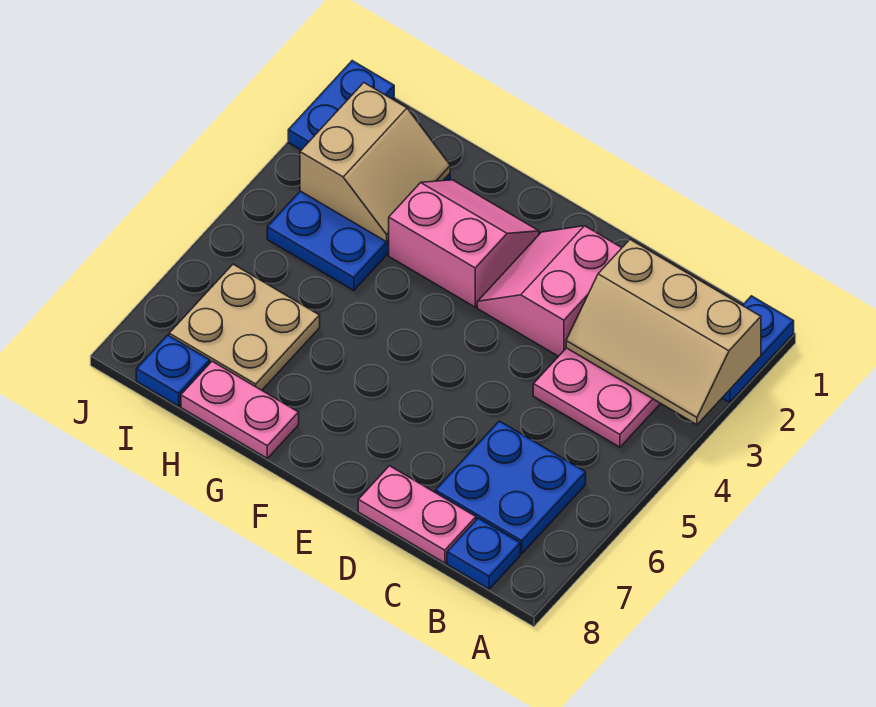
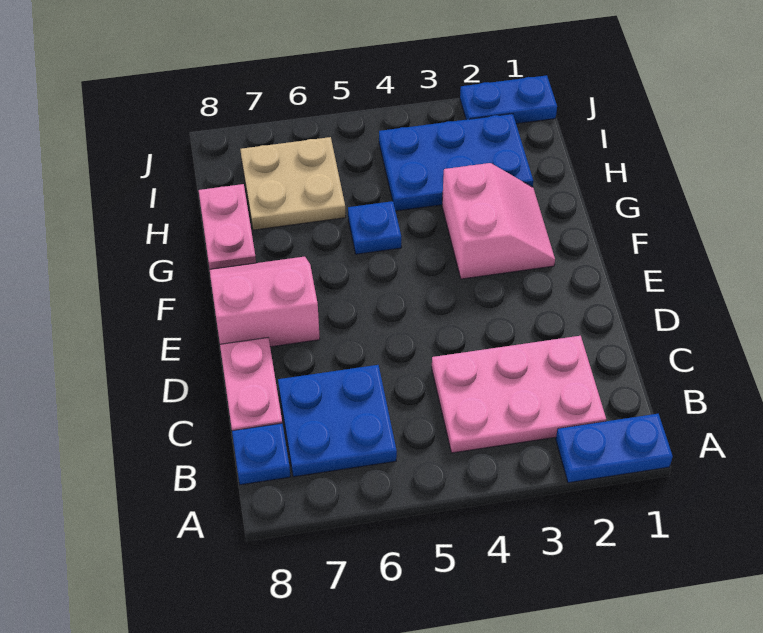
tan slope A2:C3 level 2 top 2 -> none
pink slope D2:E3 level 1 top D -> pink slope E7:F8 level 1 top E
tan slope H2:I3 level 2 top I -> none
blue plate I8 level 1 -> blue plate G5 level 1

